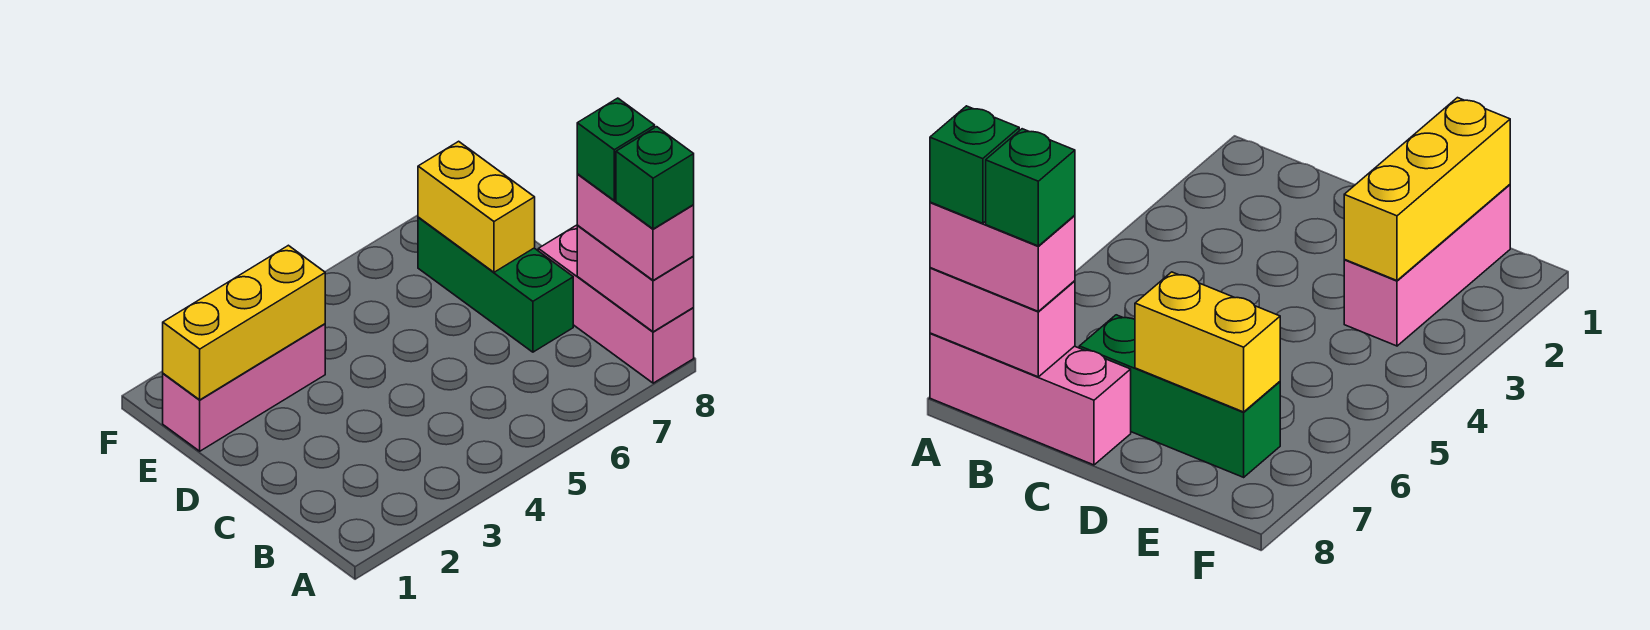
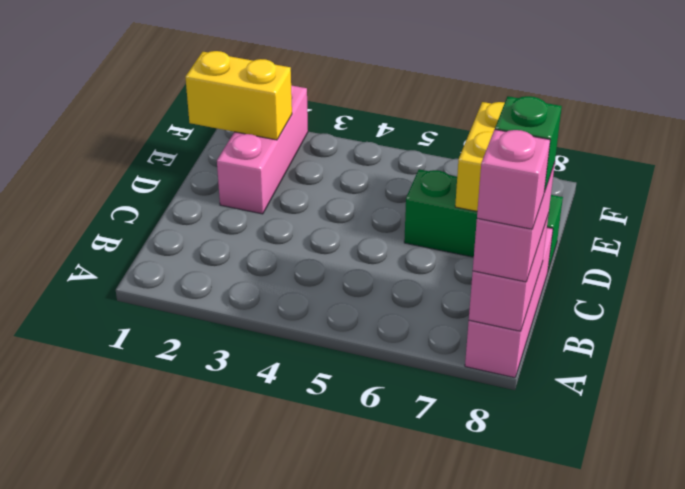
green brick A8 level 4 -> pink brick A8 level 4
green brick C7:E7 level 1 -> green brick D6:D8 level 1
pink brick E1:E3 level 1 -> pink brick D2:F2 level 1
yellow brick E1:E3 level 2 -> yellow brick E1:E2 level 2

